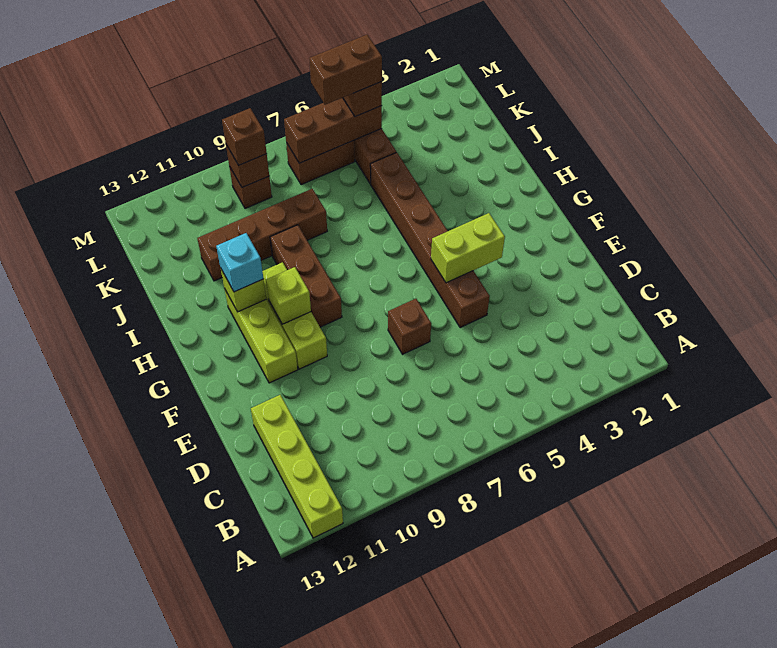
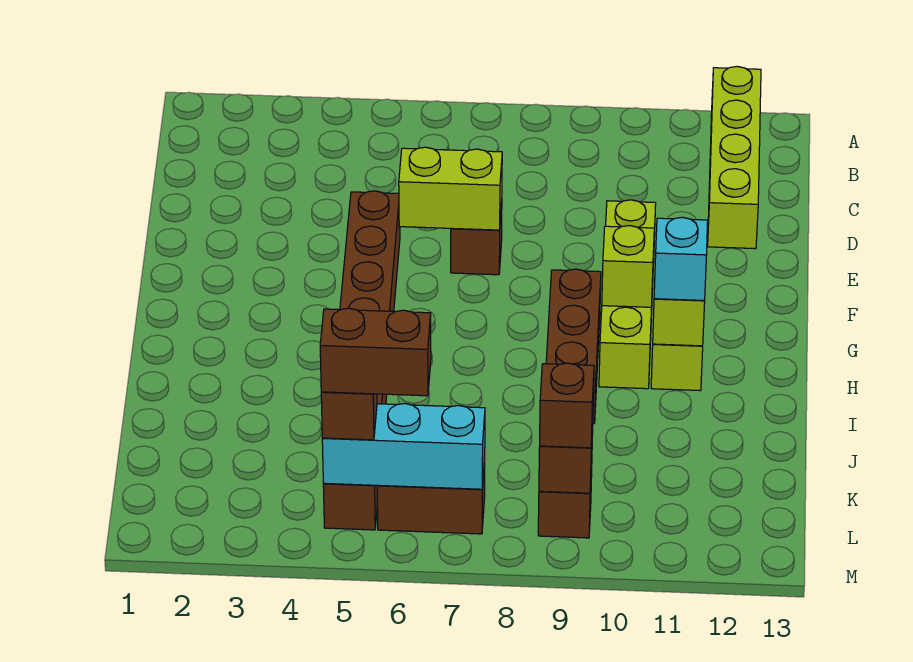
lime brick F4:F5 level 2 -> lime brick E6:E7 level 2
lime brick F10:H10 level 1 -> lime brick E10:H10 level 1
brown brick J8:J11 level 1 -> none
brown brick L5:L7 level 2 -> cyan brick L5:L7 level 2

